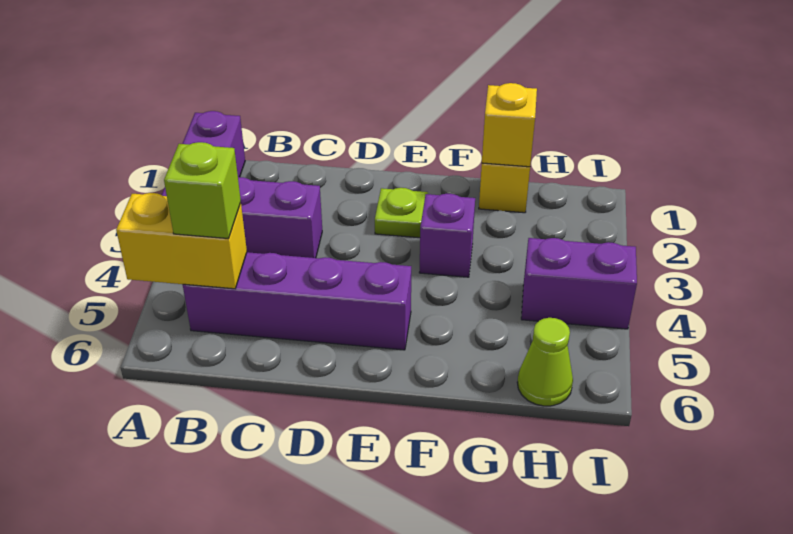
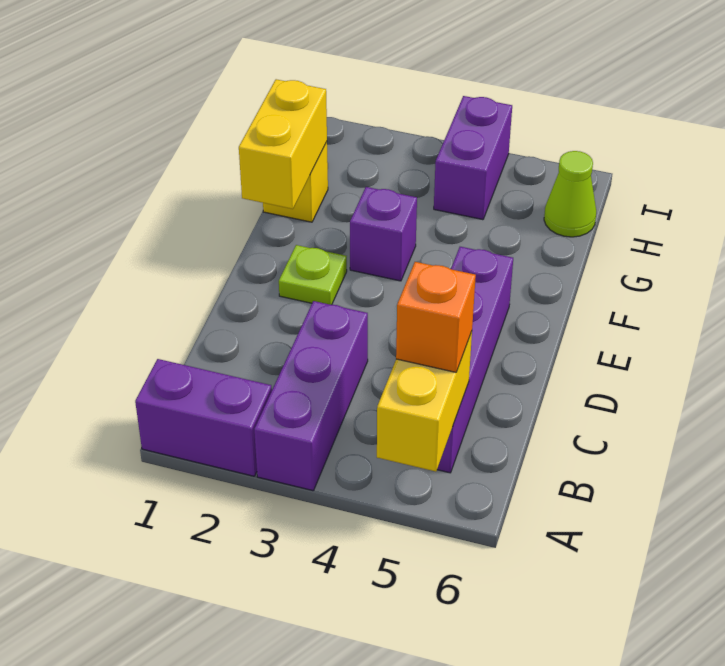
lime brick B5 level 3 -> orange brick B5 level 3
yellow brick G1 level 2 -> yellow brick F1:G1 level 2

